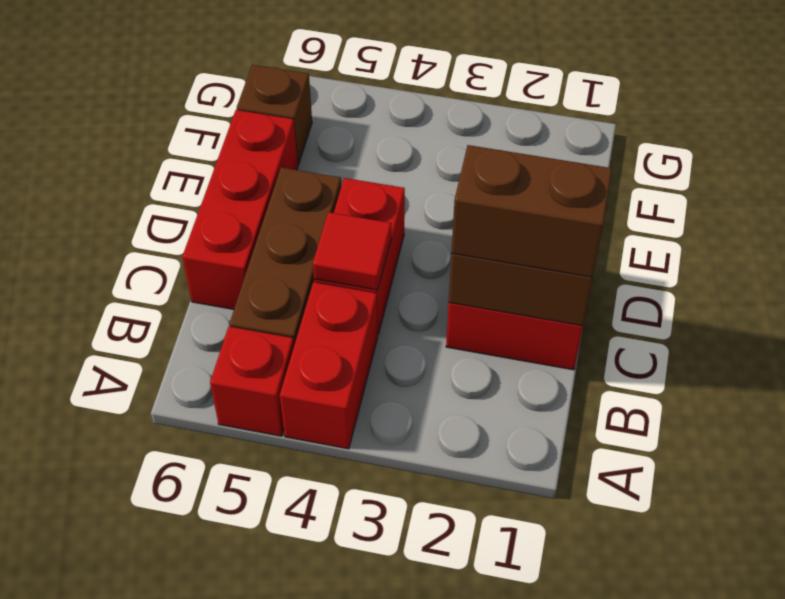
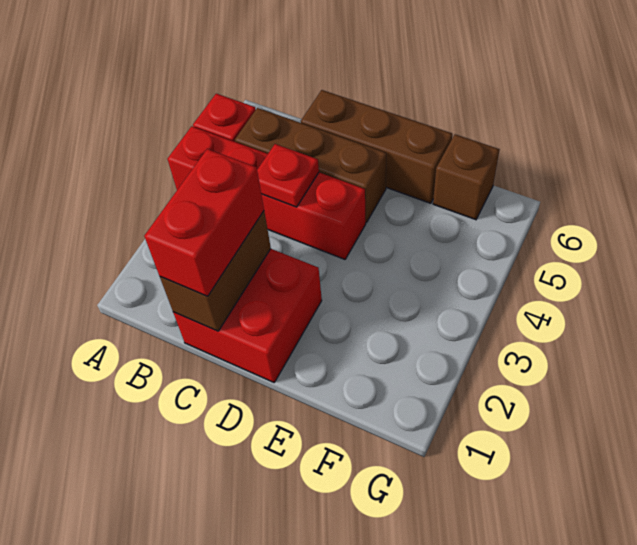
brown brick C1:C2 level 3 -> red brick C1:C2 level 3
red tile C4 level 2 -> red plate C4 level 2
red brick C6:E6 level 1 -> brown brick C6:E6 level 1

